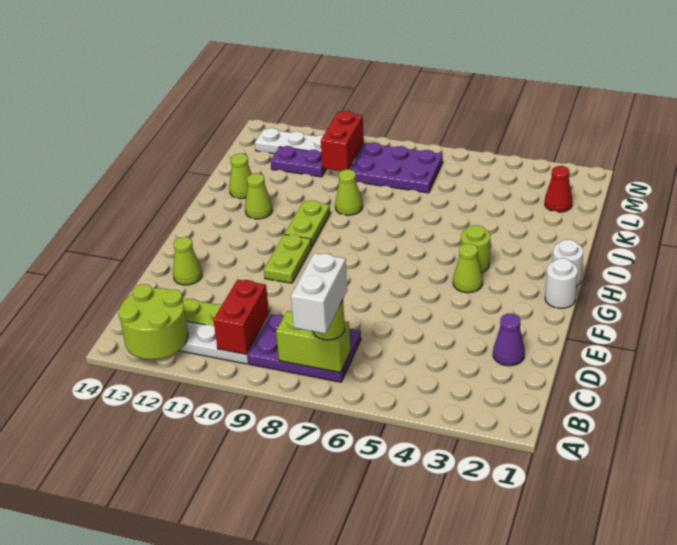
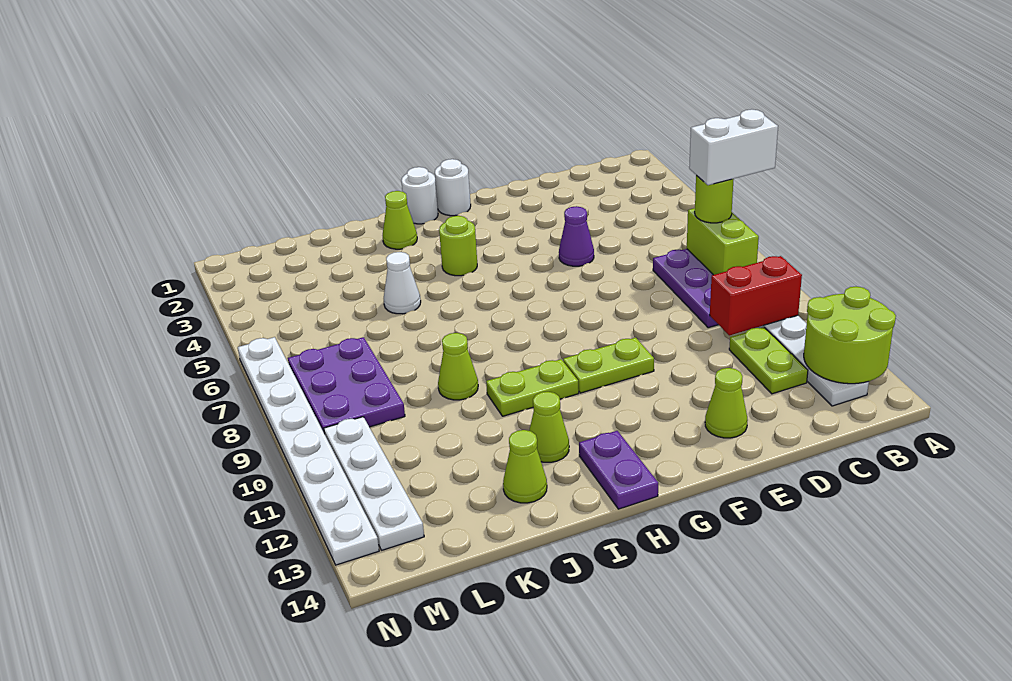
purple cone D2 level 1 -> purple cone E5 level 1
lime cone G4 level 1 -> lime cone I2 level 1
none -> white cone J5 level 1
red cone L2 level 1 -> none
red brick L10:M10 level 2 -> none
purple plate L11:L12 level 1 -> purple plate H13:H14 level 1
none -> white plate N6:N13 level 1

